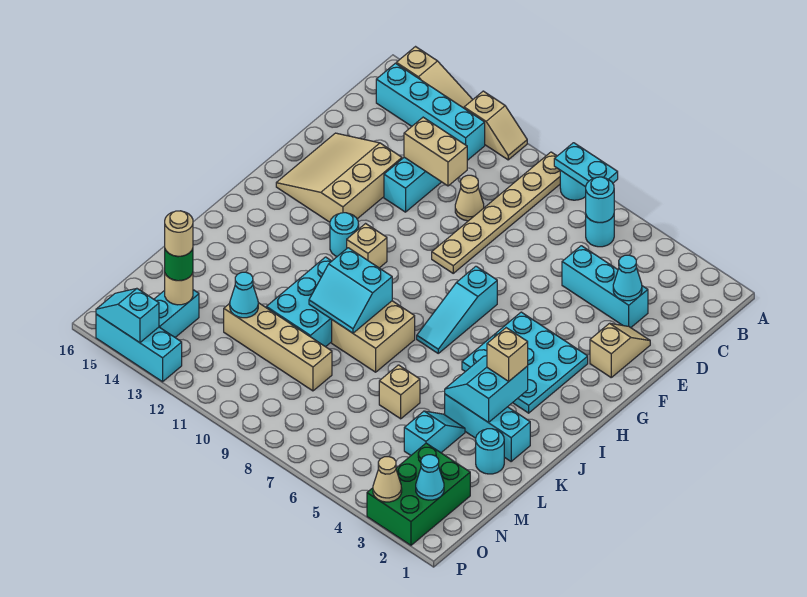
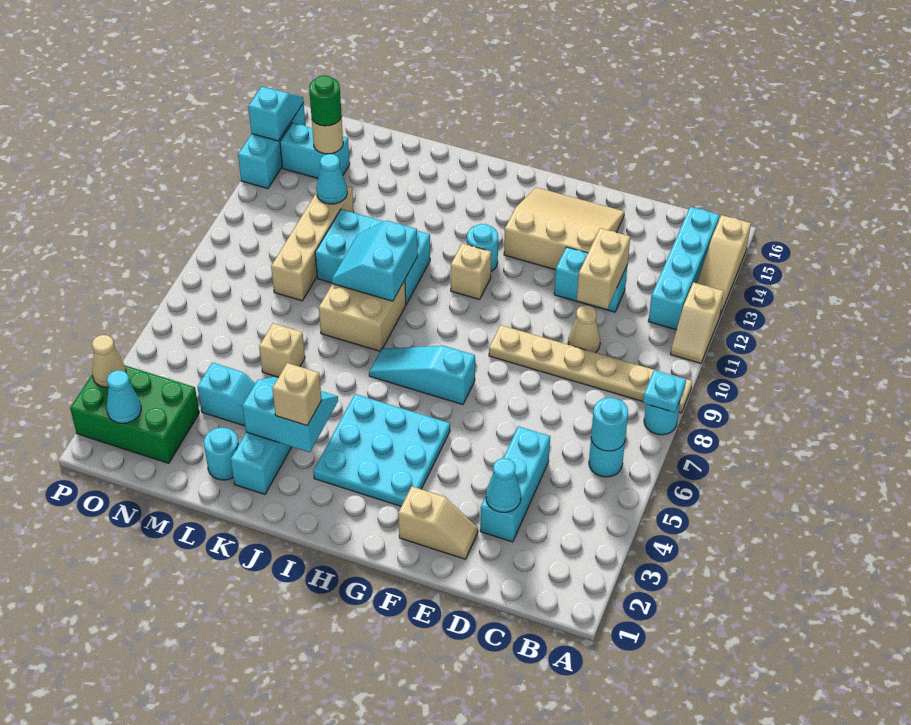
cyan plate A7:A8 level 2 -> cyan plate A8 level 2
tan round brick N14 level 4 -> none

